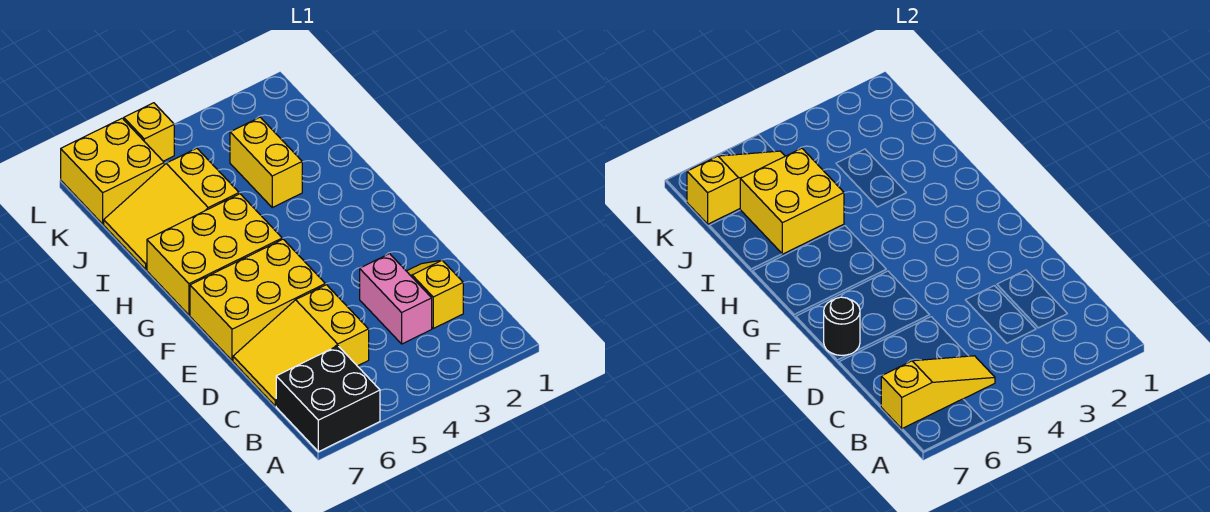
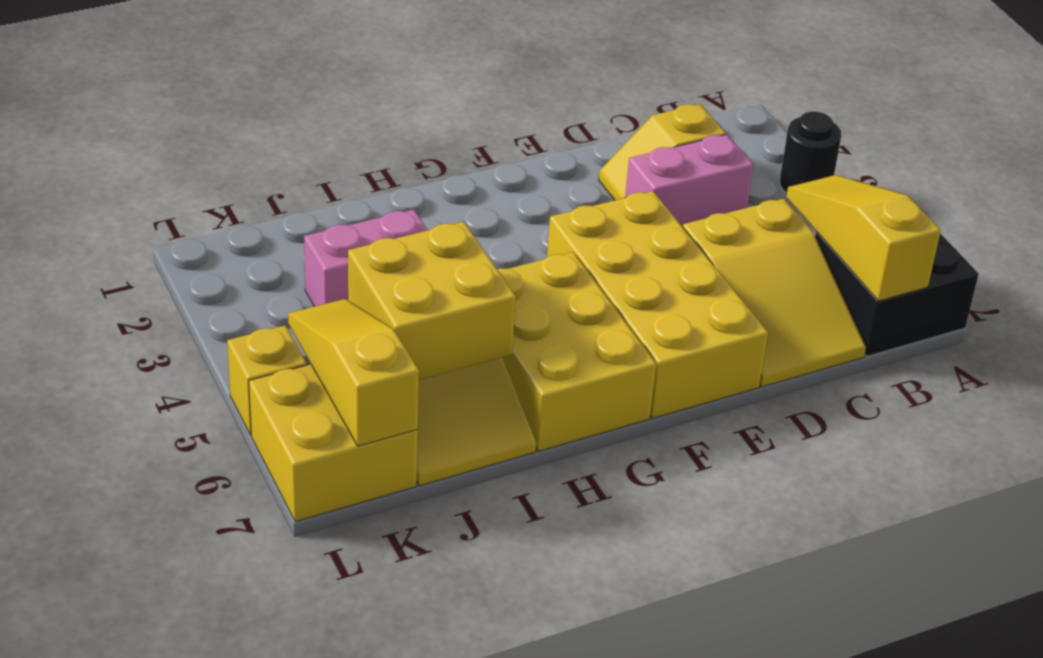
yellow brick E5:F7 level 1 -> yellow brick E4:F7 level 1
black round brick E7 level 2 -> black round brick A3 level 1
yellow brick I3:J3 level 1 -> pink brick I3:J3 level 1

